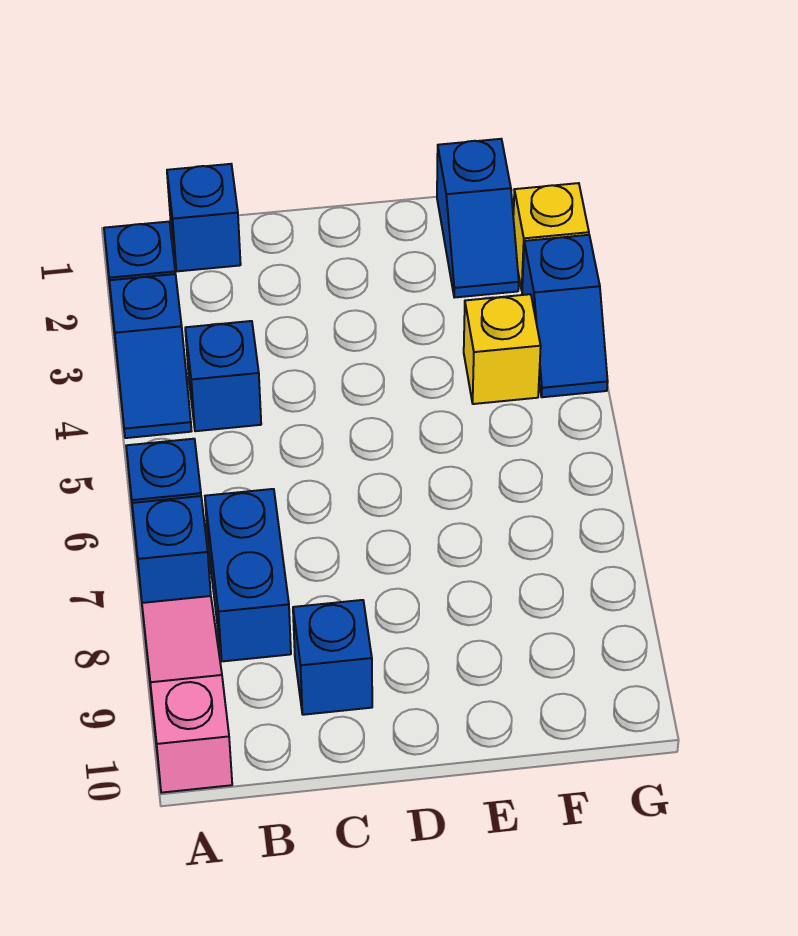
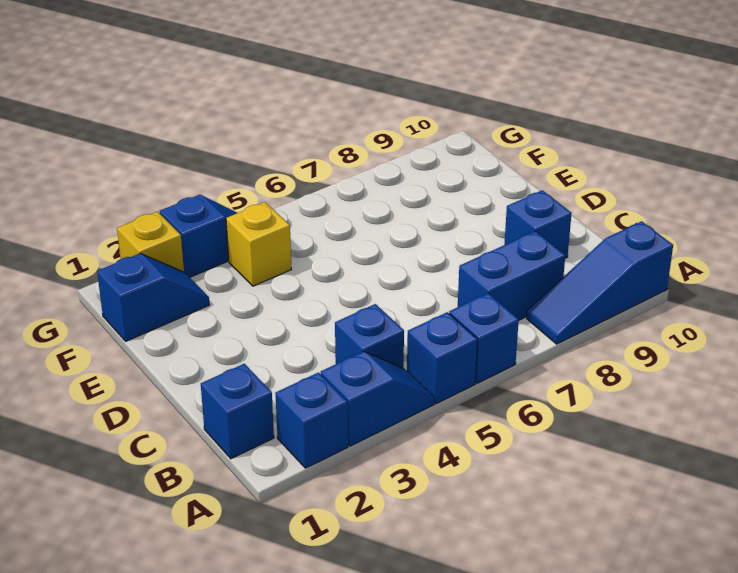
blue brick A7 level 1 -> blue brick A5 level 1
pink slope A8:A10 level 1 top 10 -> blue slope A8:A10 level 1 top 10

